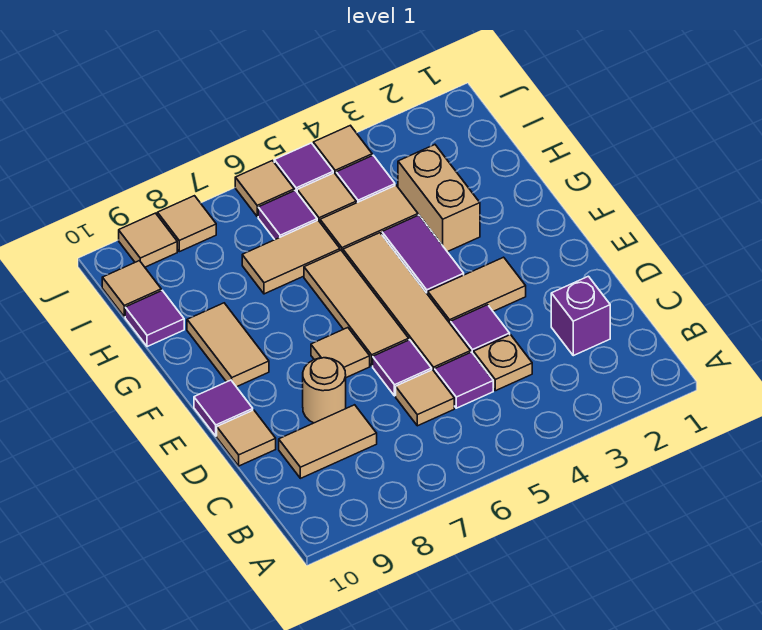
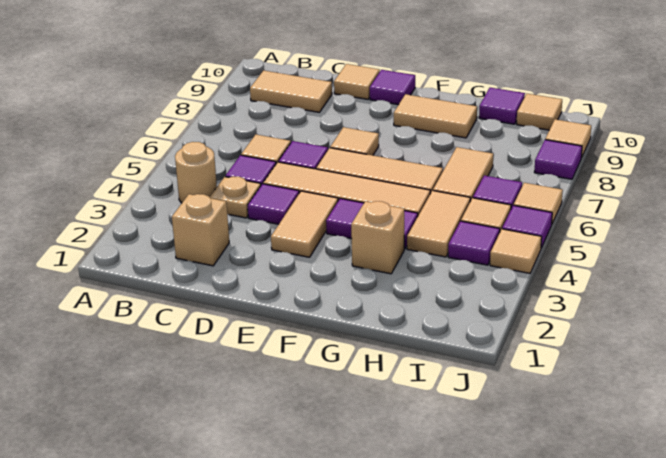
purple brick C2 level 1 -> tan brick C2 level 1
tan tile C8:C9 level 1 -> tan tile B9:C9 level 1
tan round brick D8 level 1 -> tan round brick B4 level 1
tan brick G3:H3 level 1 -> tan brick G3 level 1
tan tile J8 level 1 -> purple tile J8 level 1

